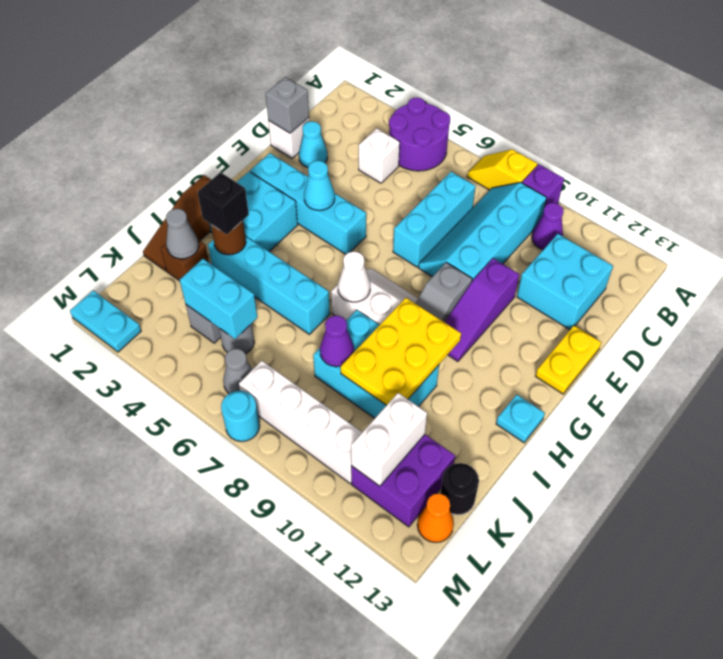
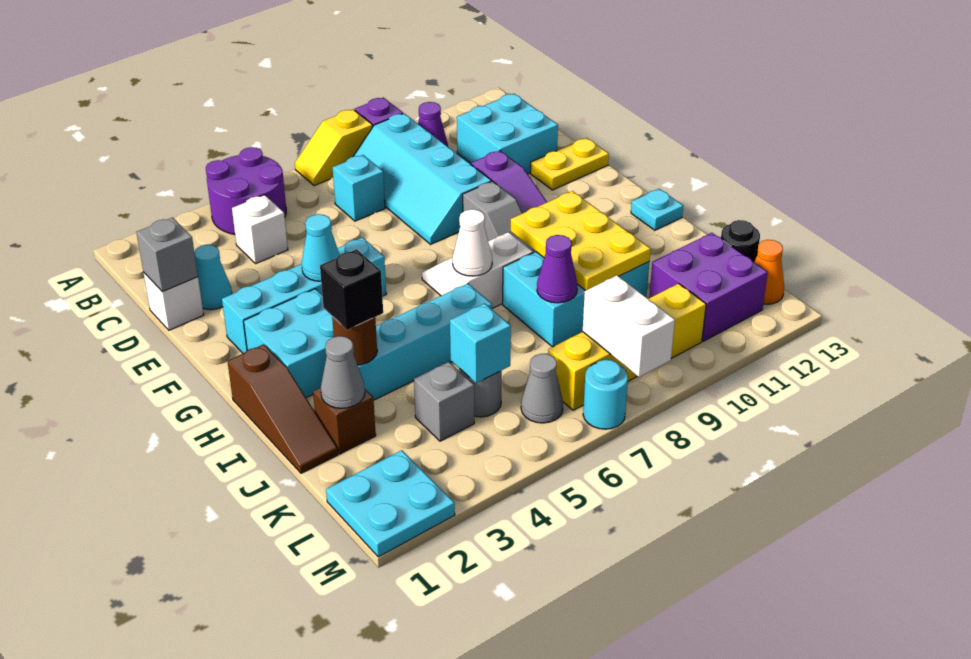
cyan brick C7:E7 level 1 -> cyan brick C7 level 1
yellow plate E13:F13 level 1 -> yellow plate E12:E13 level 1
cyan brick K4:K5 level 2 -> cyan brick K5 level 2
white brick K11:L11 level 2 -> white brick L8:M8 level 2
white brick L7:L10 level 1 -> yellow brick L7:L10 level 1
cyan plate M1:M2 level 1 -> cyan plate L1:M2 level 1

